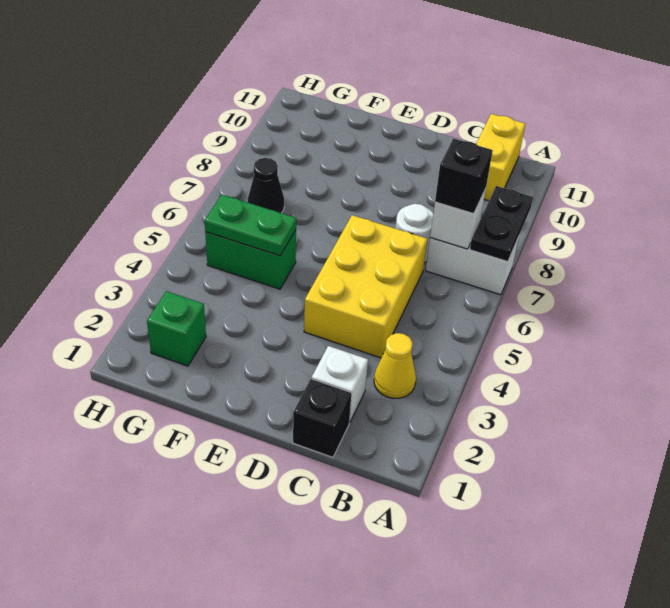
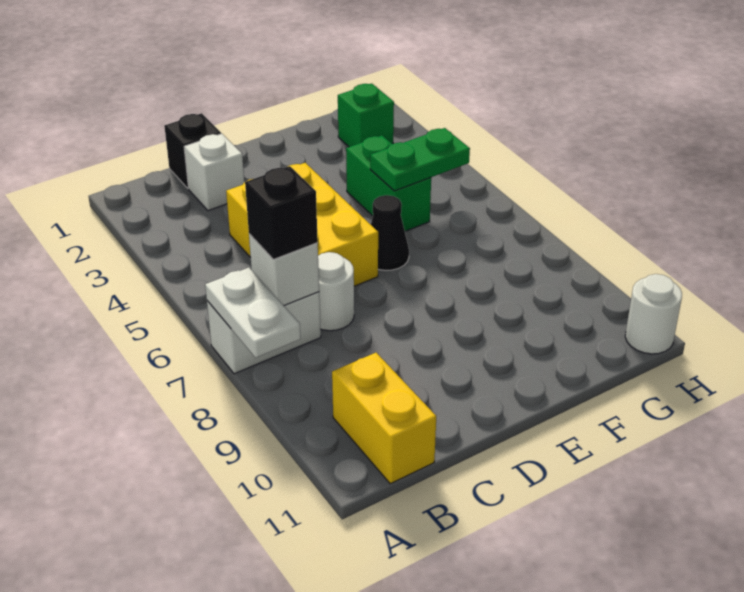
black plate A7:A8 level 2 -> white plate A7:A8 level 2
yellow cone B3 level 1 -> none
green brick F5:G5 level 1 -> green brick F4:F5 level 1
black cone G7 level 1 -> black cone E6 level 1
none -> white round brick H11 level 1

